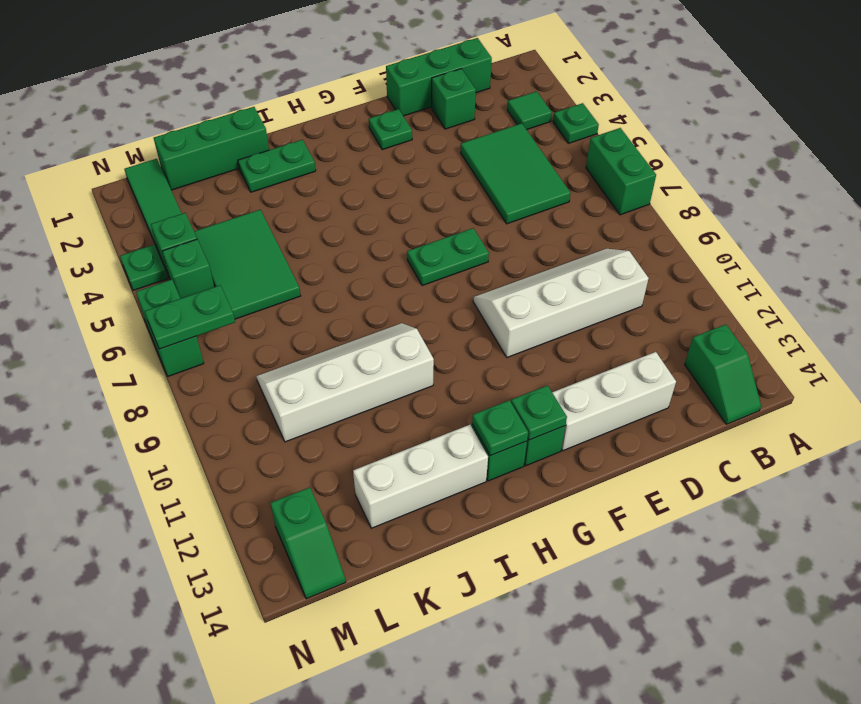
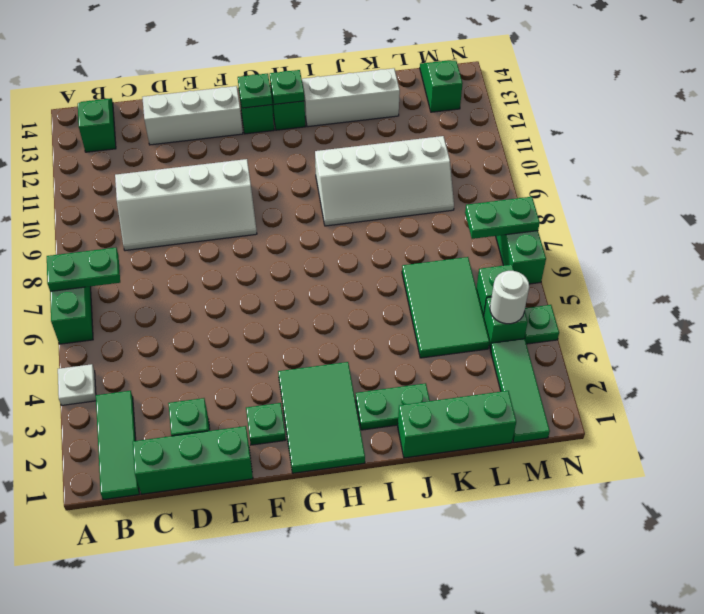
green plate A4 level 1 -> white plate A4 level 1
green tile B3 level 1 -> green tile B1:B3 level 1
green tile C4:D6 level 1 -> green tile G1:H3 level 1
green plate F7:G7 level 1 -> green plate A7:B7 level 2
none -> white round brick M4 level 2

